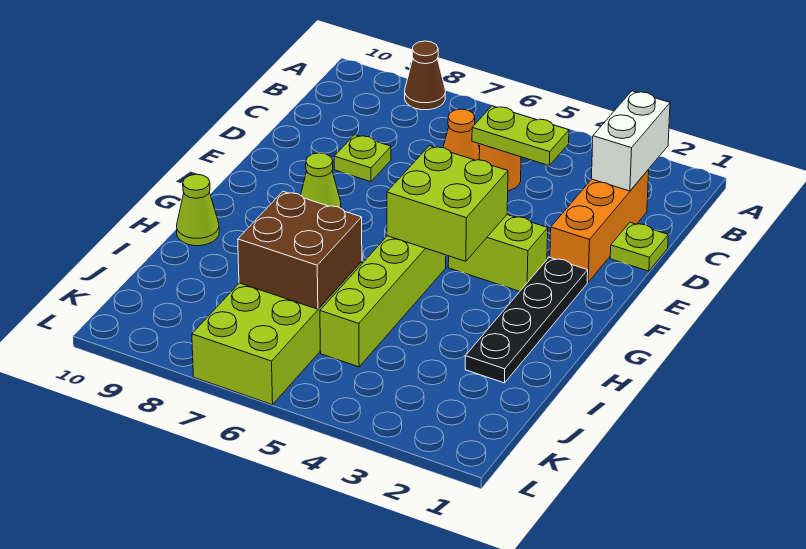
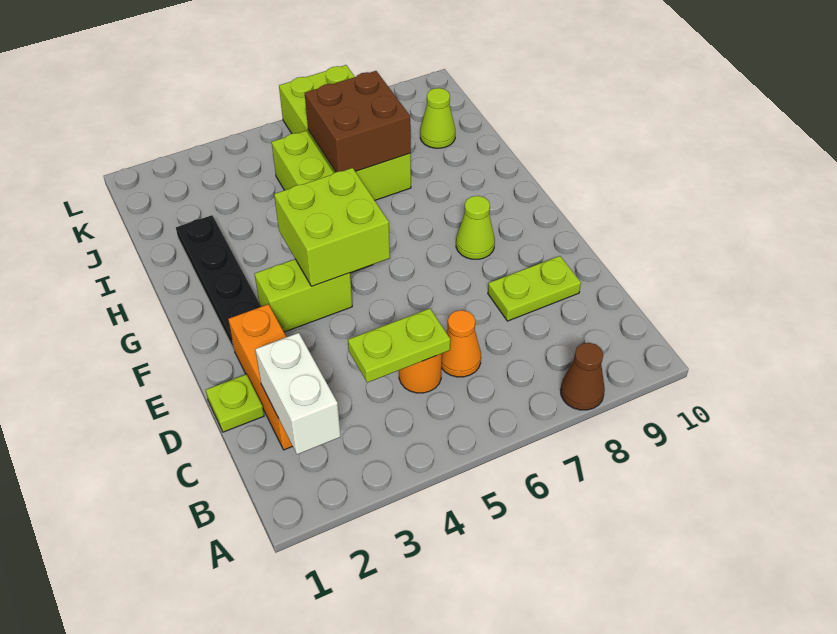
lime plate D8 level 1 -> lime plate D8:D9 level 1
lime cone H10 level 1 -> lime cone J9 level 1

